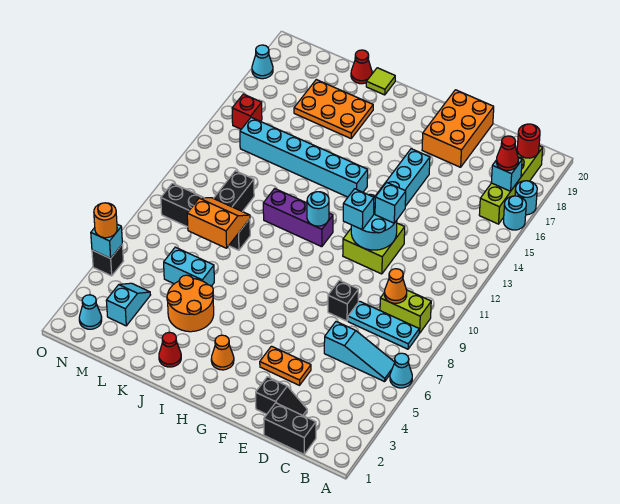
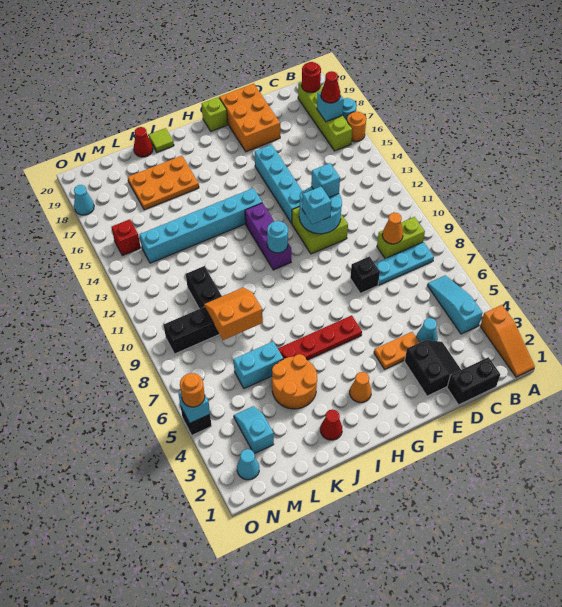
none -> orange slope A1:A3 level 1 top 3
cyan cone A6 level 1 -> cyan cone D4 level 1
cyan round brick A16 level 1 -> orange round brick A16 level 1
cyan slope B6:D6 level 1 top D -> cyan slope B4:B6 level 1 top 4
black slope D2:E2 level 1 top E -> black slope D2:E3 level 1 top E
none -> red plate G6:J6 level 1
none -> lime brick G20 level 1
purple brick H11:J11 level 1 -> purple brick H11:H13 level 1

